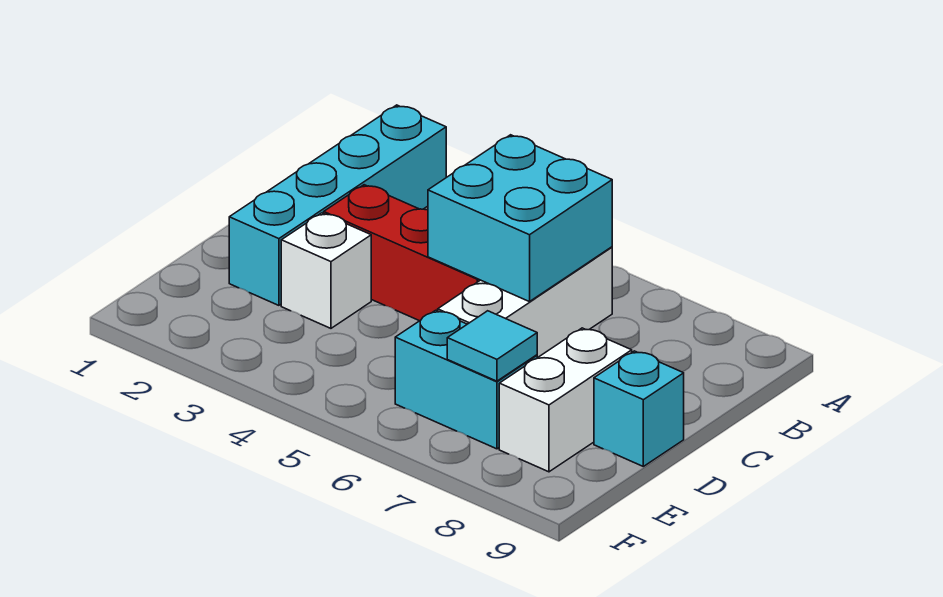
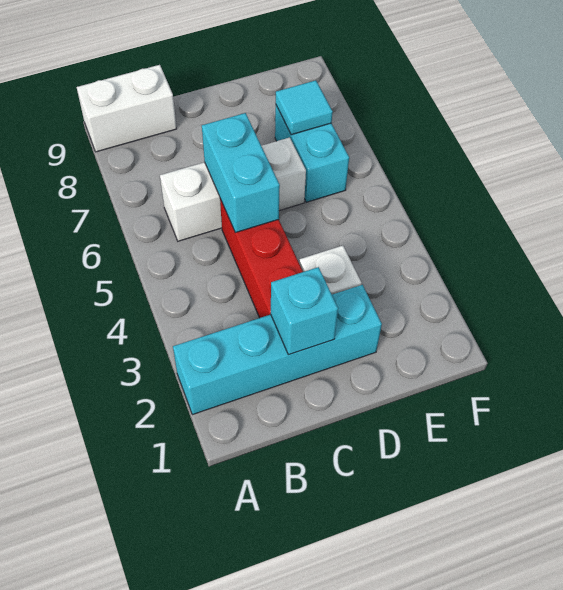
cyan brick B5:C6 level 2 -> cyan brick C5:C6 level 2
white brick D8:E8 level 1 -> white brick A9:B9 level 1
cyan brick D9 level 1 -> cyan brick C2 level 2

